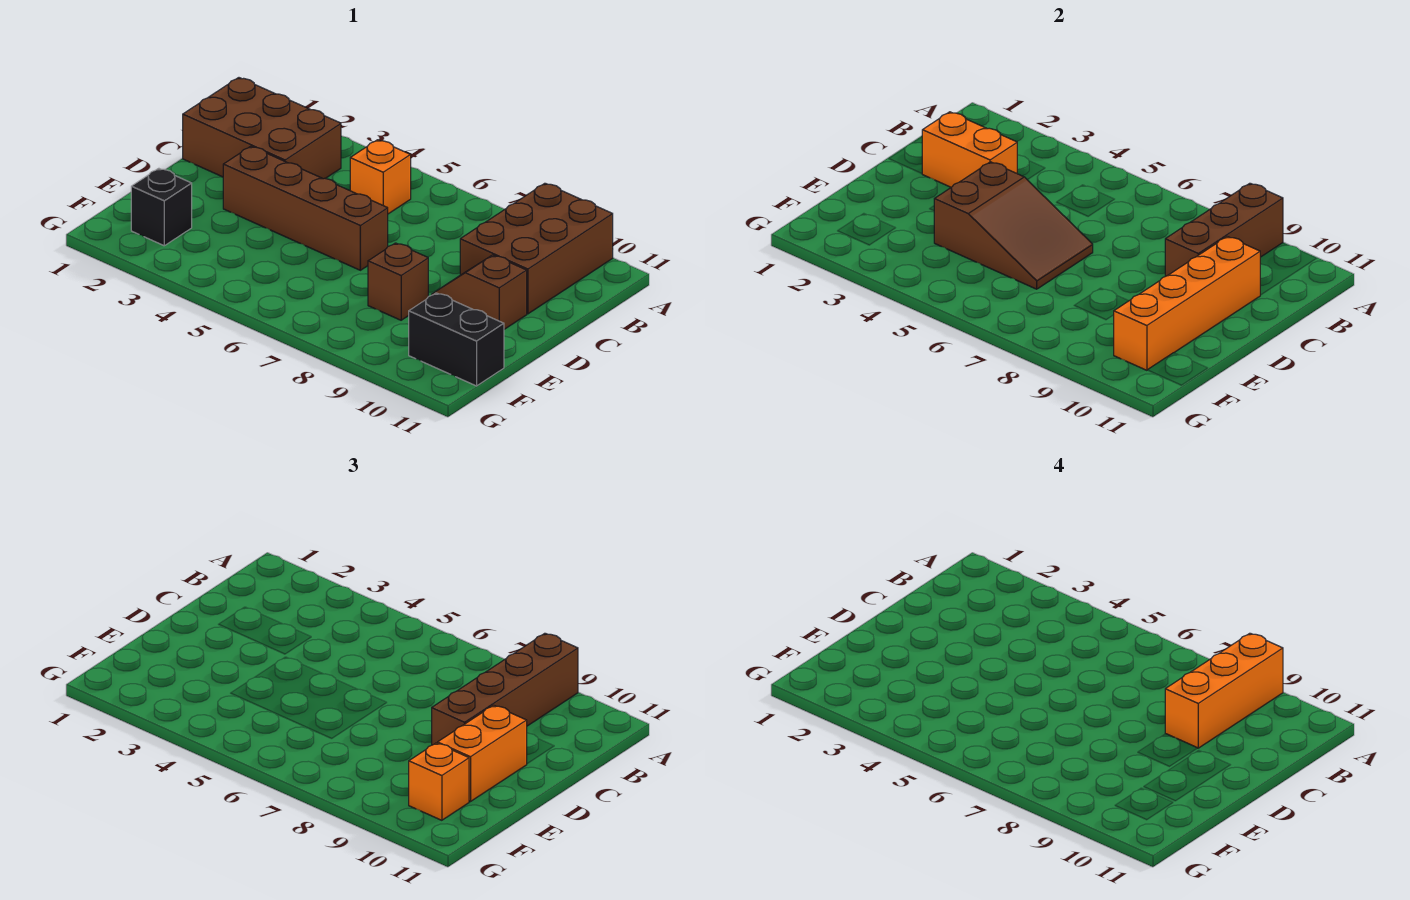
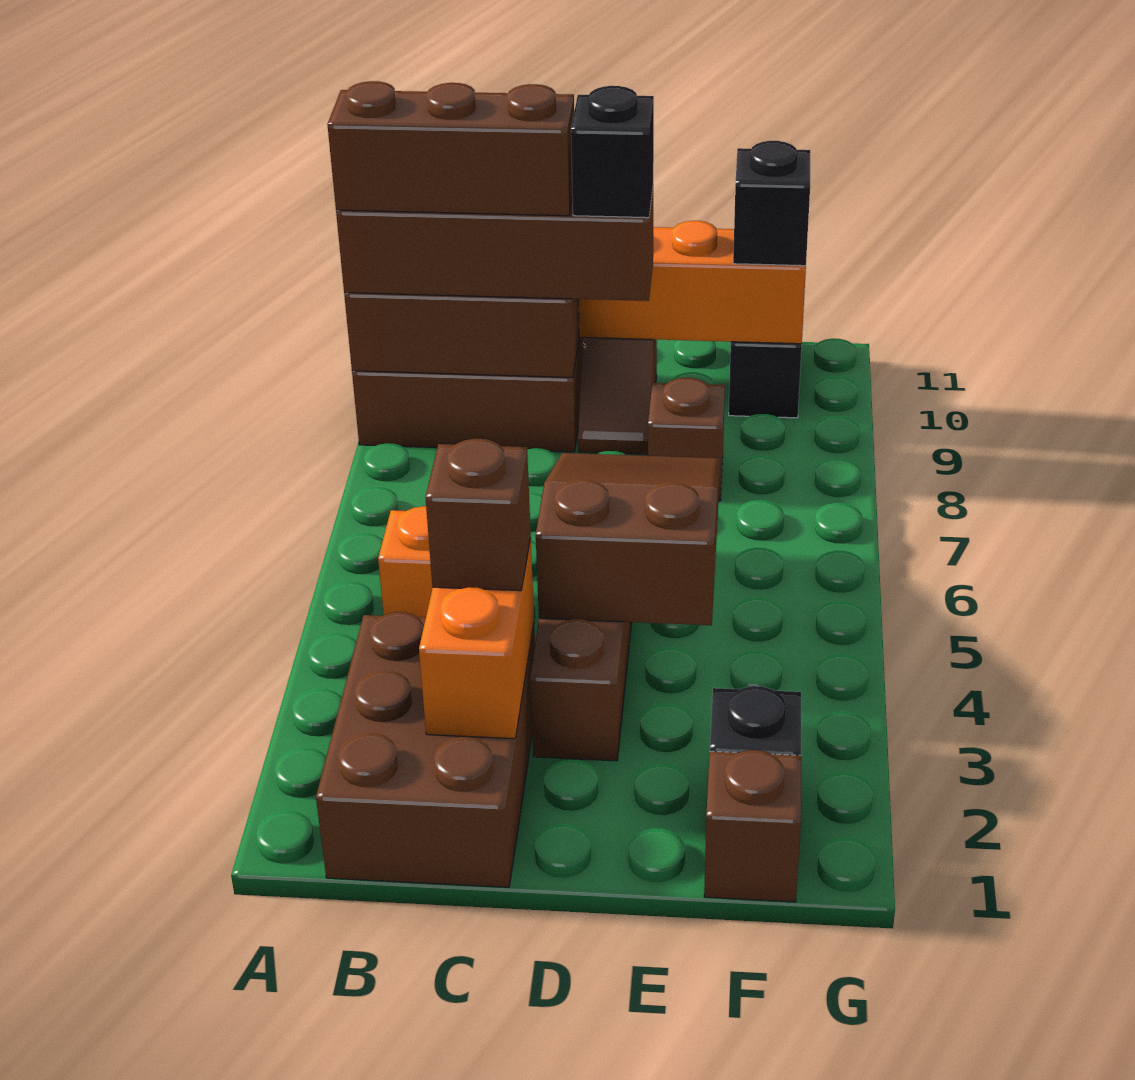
orange brick A9:C9 level 4 -> brown brick A9:C9 level 4
none -> brown brick C3 level 3
none -> black brick D9 level 4
orange brick D10:E10 level 3 -> none
none -> brown brick F1 level 1
orange brick F10 level 3 -> black brick F10 level 3

